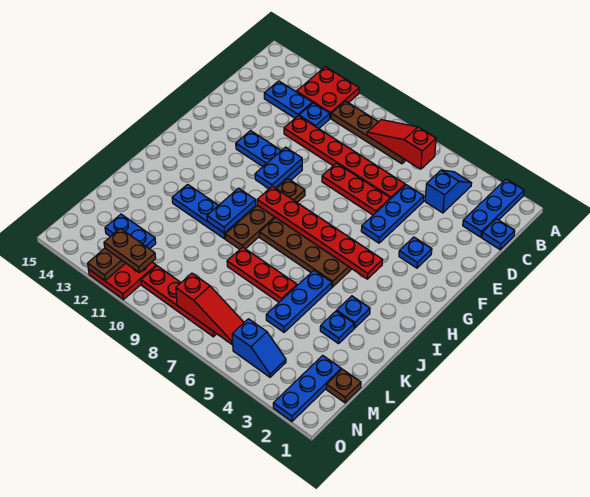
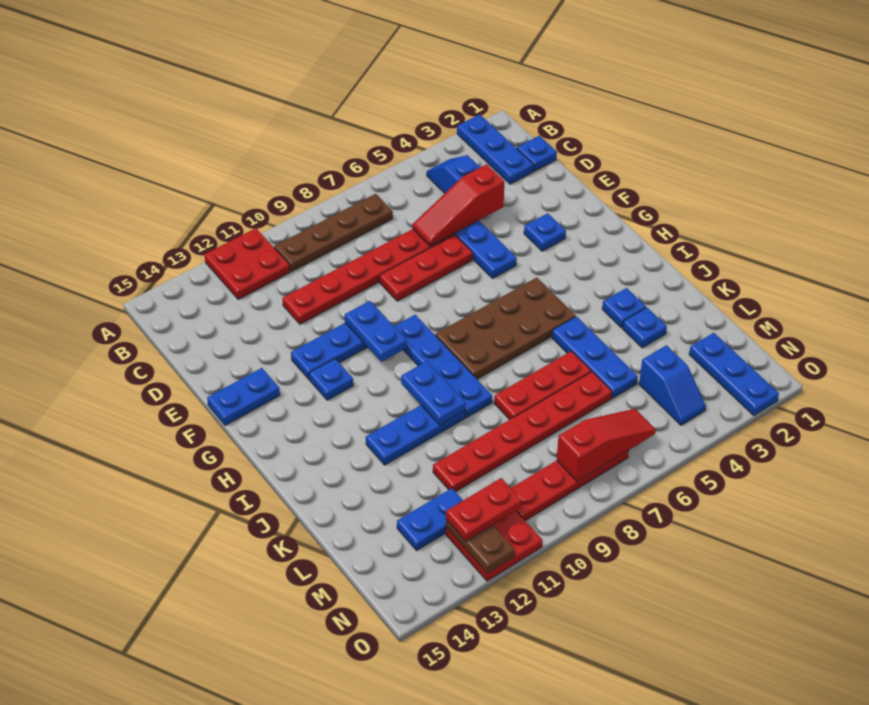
red slope B6:B8 level 2 top 6 -> red slope D4:D6 level 2 top 4
blue plate C11 level 1 -> blue plate G12 level 1
blue plate C12:C13 level 1 -> blue plate F14:F15 level 1
brown plate G9:J9 level 1 -> blue plate G9:J9 level 1
red plate H4:H9 level 2 -> red plate L6:L11 level 1
brown plate M1 level 1 -> none
blue slope N4:N5 level 1 top 5 -> blue slope M4:N4 level 1 top M
brown plate N11:N12 level 3 -> red plate N11:N12 level 3

